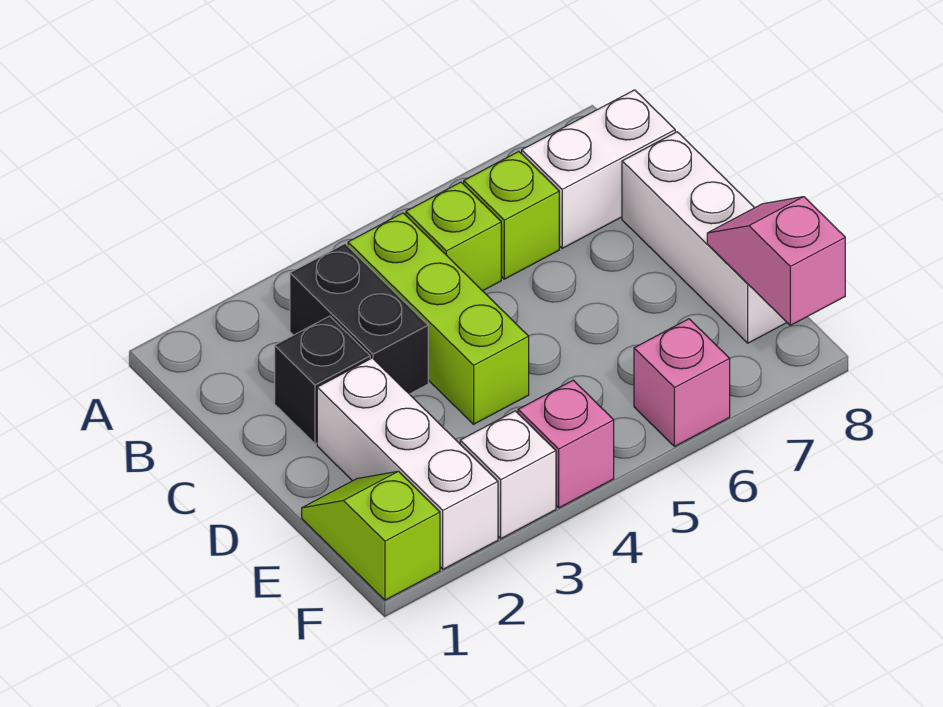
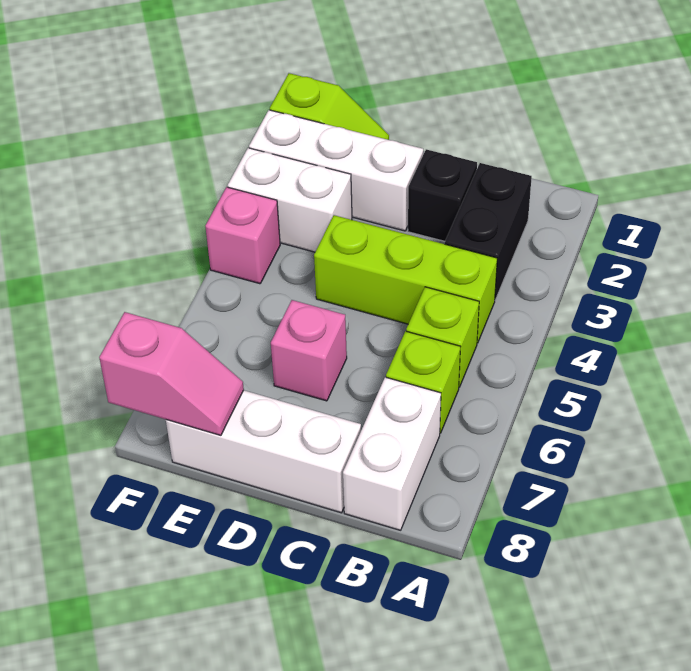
black brick B3:C3 level 1 -> black brick B2:B3 level 1
white brick F3 level 1 -> white brick E3:F3 level 1
pink brick F6 level 1 -> pink brick D6 level 1

